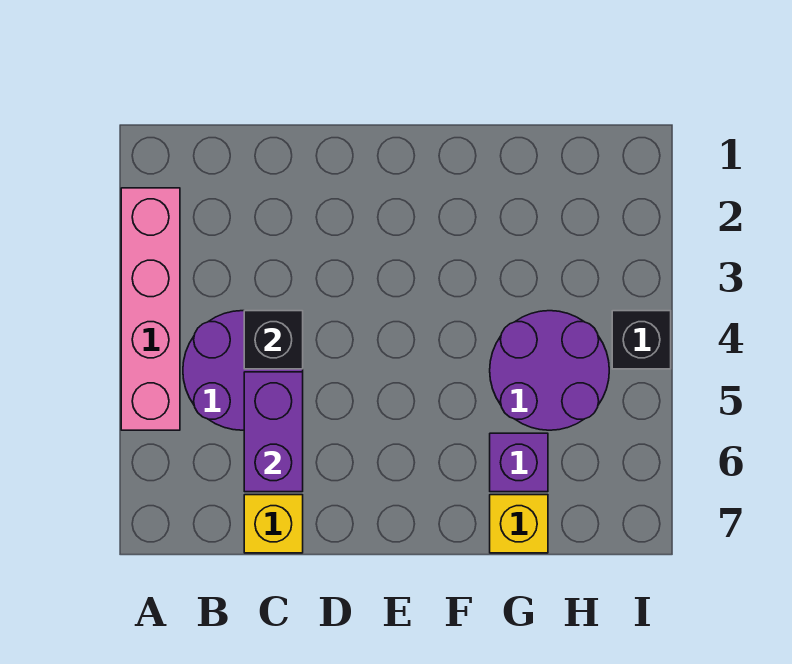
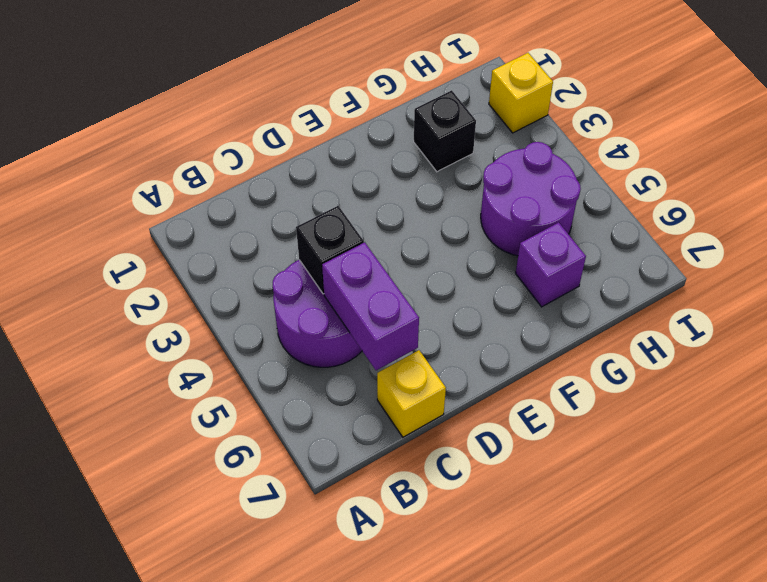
pink brick A2:A5 level 1 -> none
yellow brick G7 level 1 -> yellow brick I2 level 1
black brick I4 level 1 -> black brick G2 level 1

